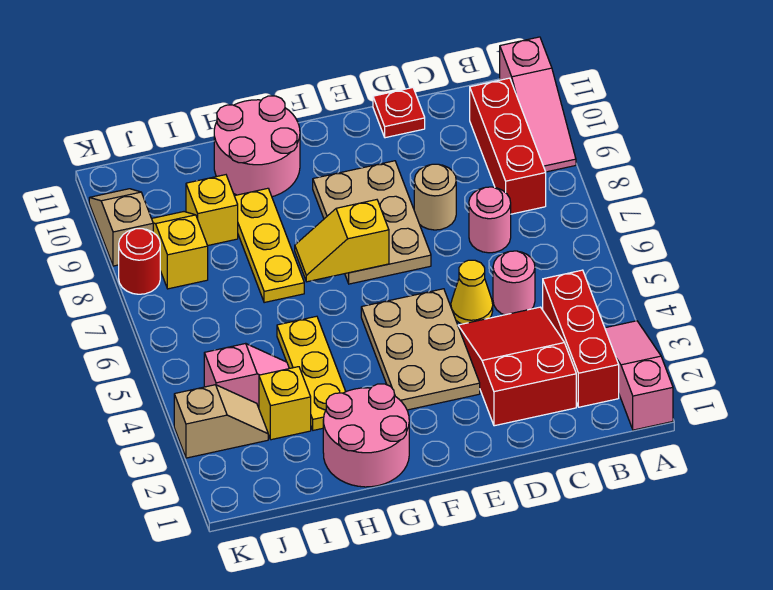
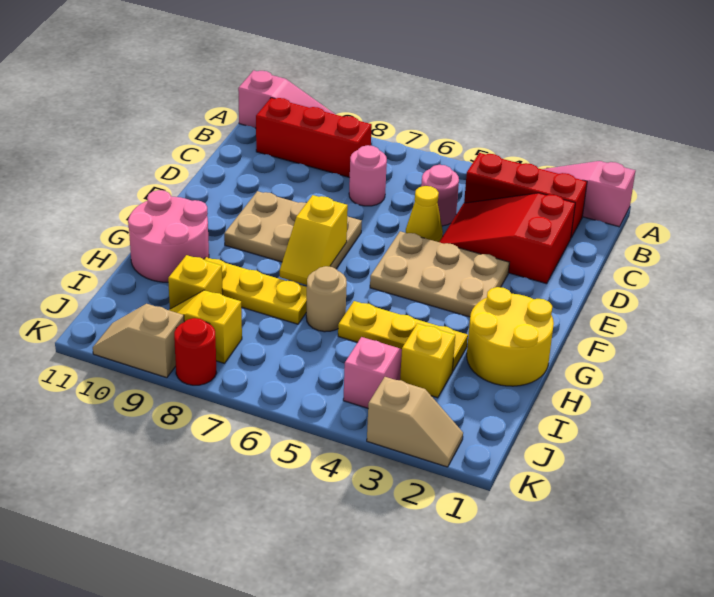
tan round brick D8 level 1 -> tan round brick H6 level 1
red plate D11 level 1 -> none
pink round brick G1:H2 level 1 -> yellow round brick G1:H2 level 1
tan slope J3:K3 level 1 top K -> tan slope K2:K3 level 1 top 3

